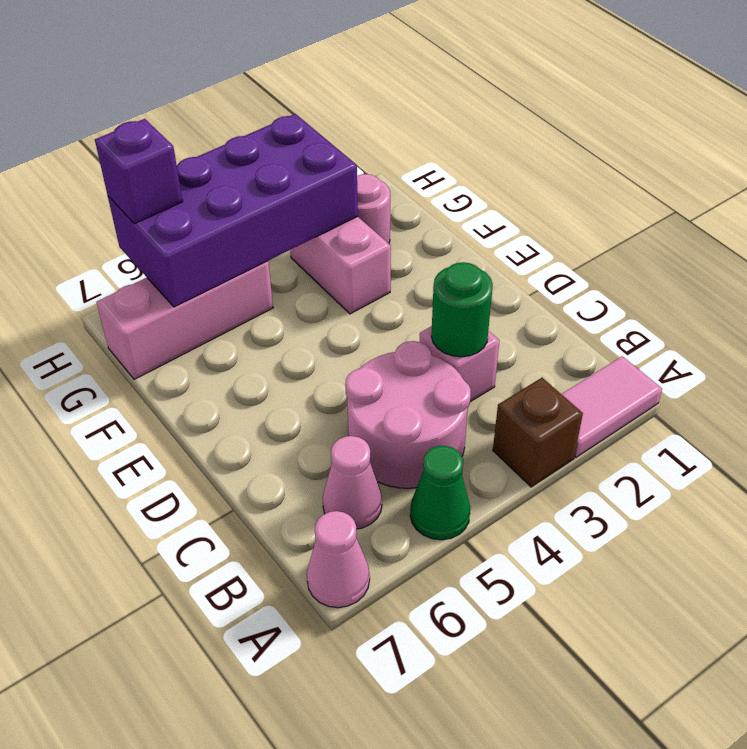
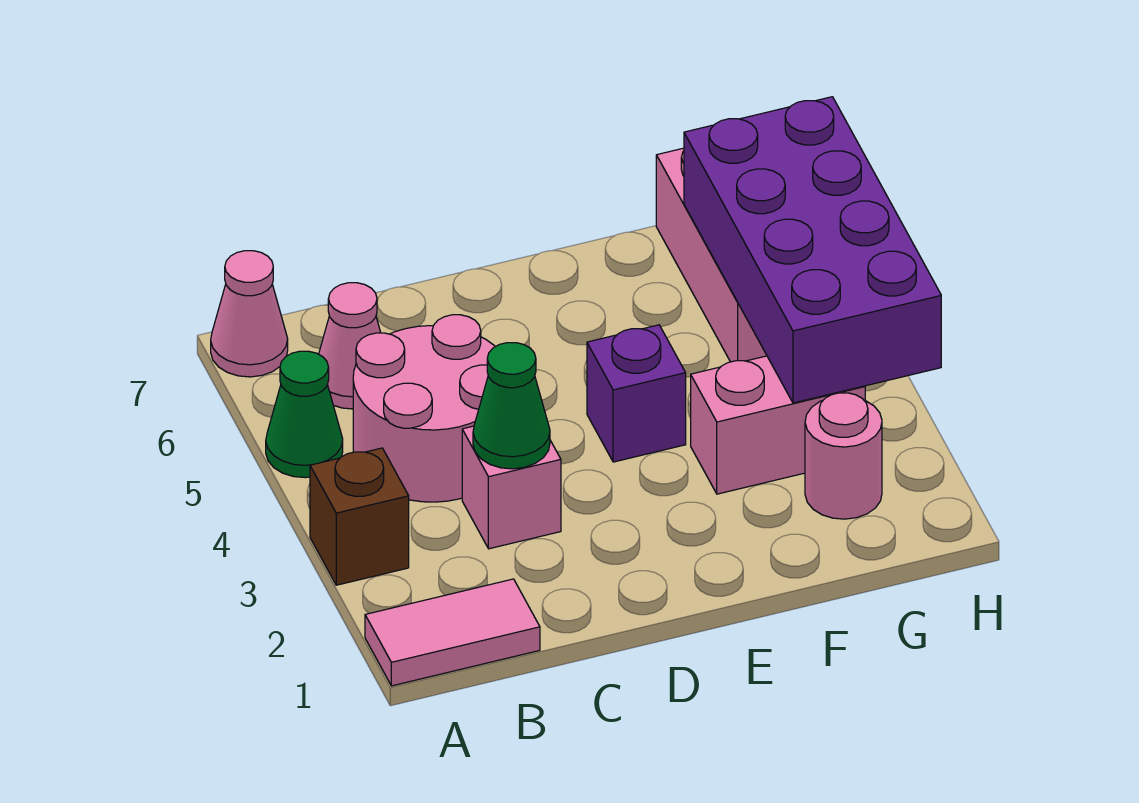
pink tile A1:A2 level 1 -> pink tile A1:B1 level 1
green round brick C3 level 2 -> green cone C3 level 2
purple brick H6 level 3 -> purple brick E4 level 1

